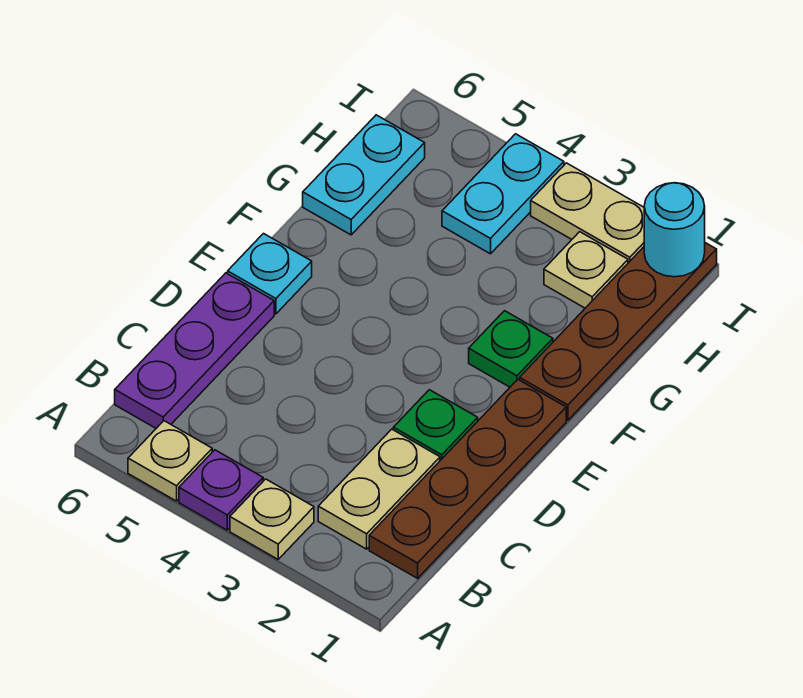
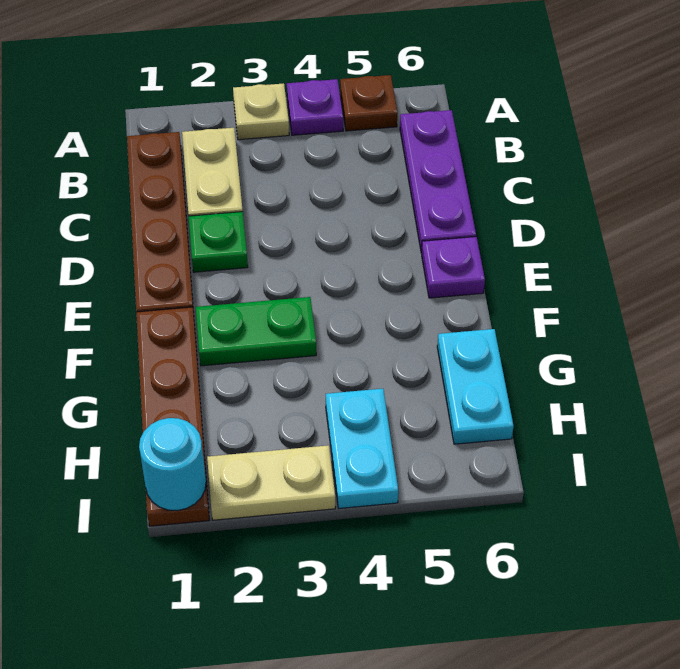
tan plate A5 level 1 -> brown plate A5 level 1
cyan plate E6 level 1 -> purple plate E6 level 1
green plate F2 level 1 -> green plate F2:F3 level 1
tan plate H2 level 1 -> none

